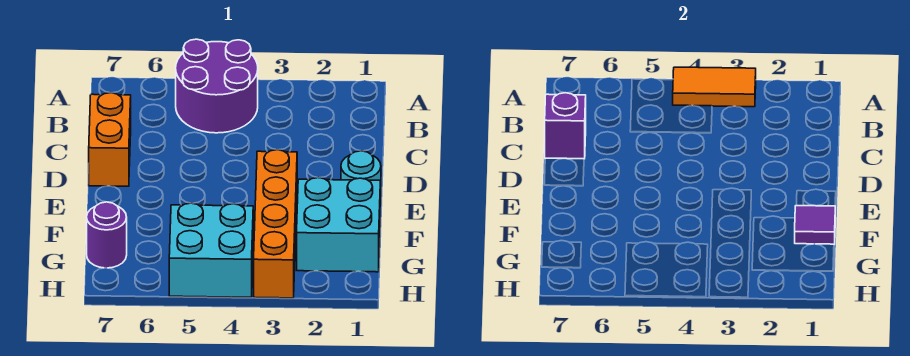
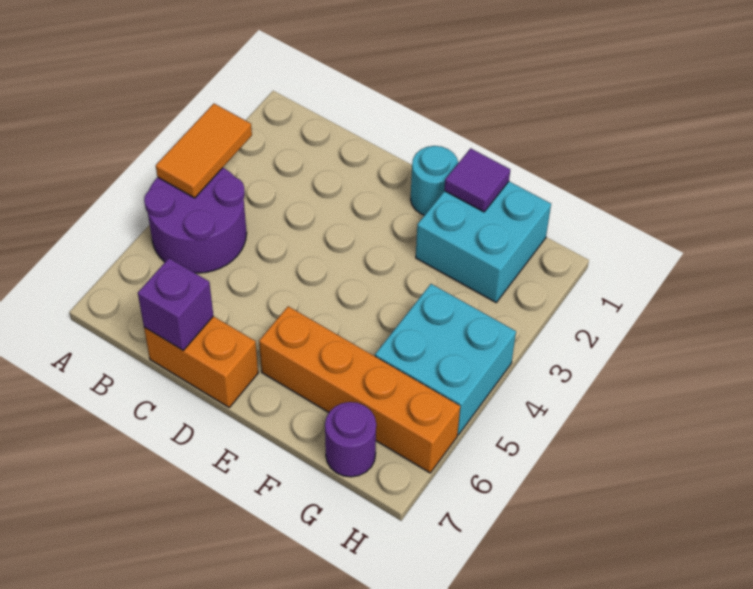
orange brick E3:H3 level 1 -> orange brick E6:H6 level 1

